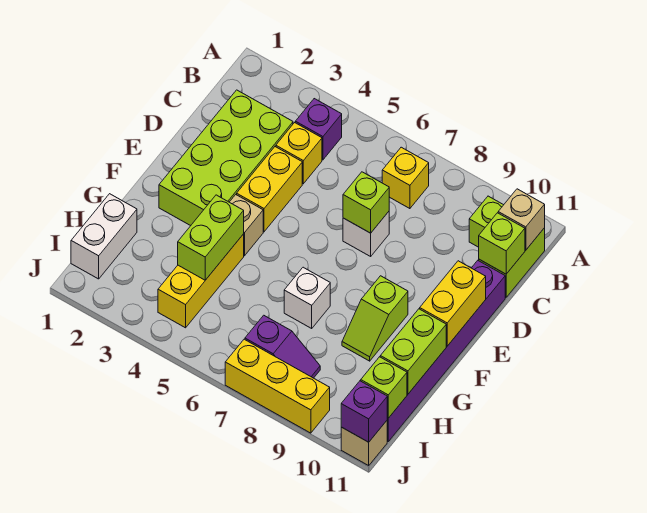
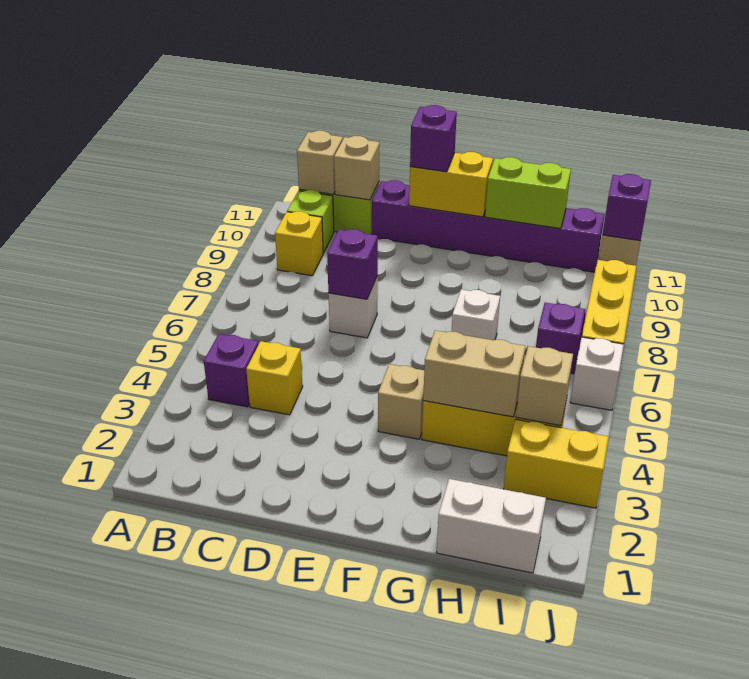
yellow brick B7 level 1 -> yellow brick B9 level 1
lime brick C2:F3 level 1 -> none
lime brick C11 level 2 -> tan brick C11 level 2
yellow brick D4:E4 level 1 -> yellow brick I3:J3 level 1
lime brick D7 level 2 -> purple brick D7 level 2
none -> purple brick E11 level 3
lime slope F9:G9 level 1 top F -> none
lime brick G4:H4 level 2 -> tan brick G4:H4 level 2
none -> tan brick I4 level 2
lime brick I11 level 2 -> none
none -> white brick J6 level 1

